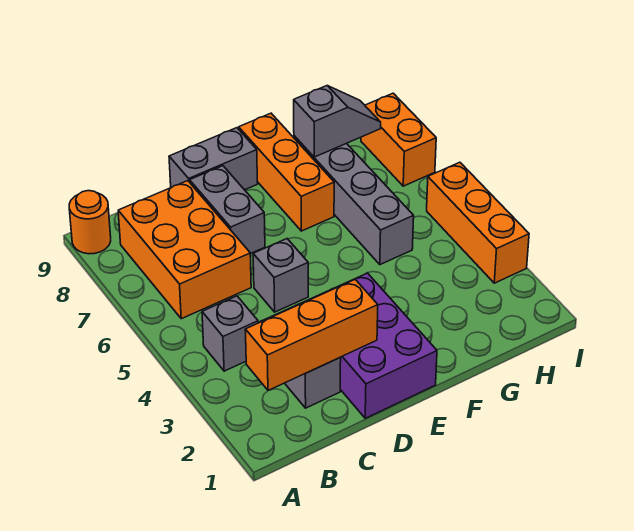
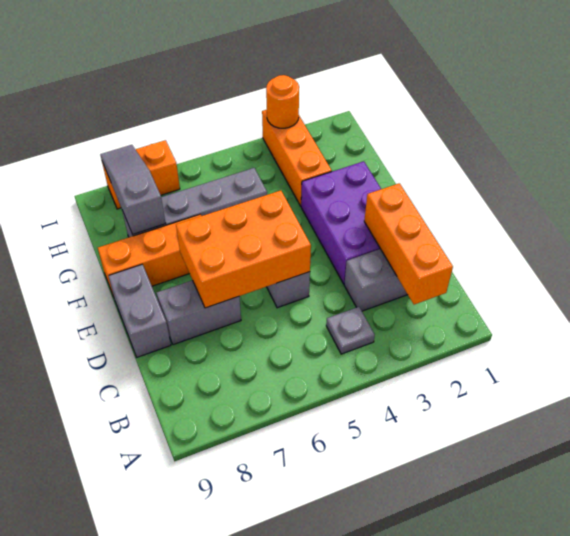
orange round brick A9 level 1 -> orange round brick I3 level 2
grey brick B4 level 1 -> grey plate B4 level 1
orange brick B6:C8 level 1 -> orange brick D5:E7 level 2
purple brick D1:E3 level 1 -> purple brick D2:F3 level 1
grey slope G8:H8 level 2 top G -> grey slope G8:I8 level 2 top G
orange brick I3:I5 level 1 -> orange brick G3:I3 level 1

